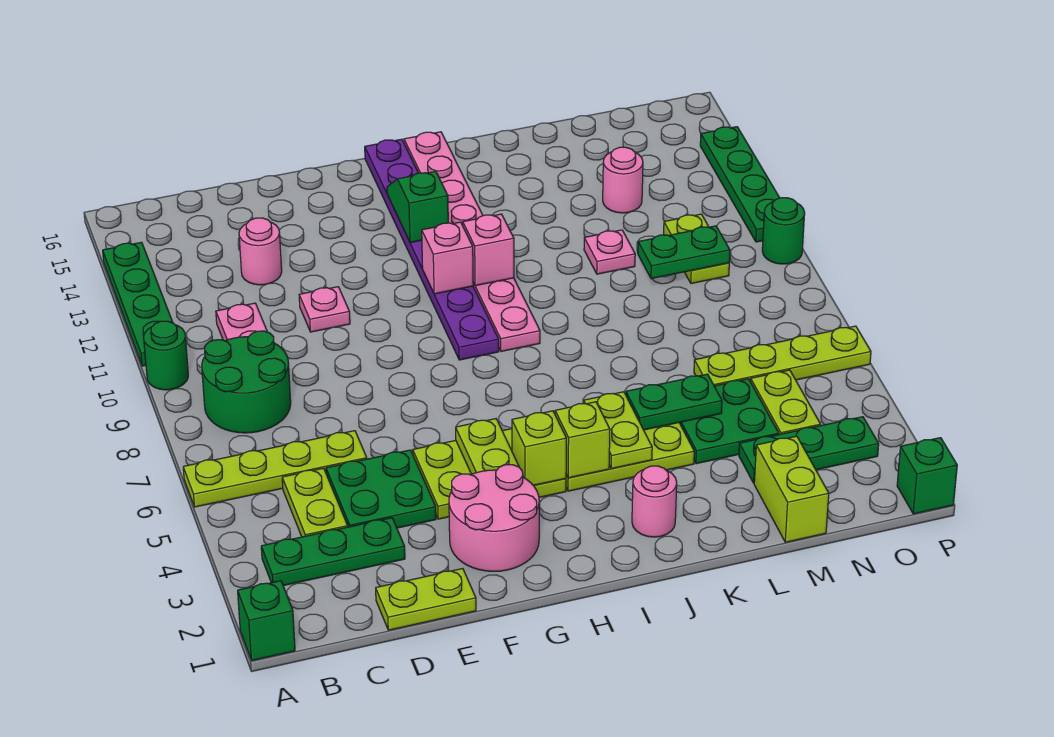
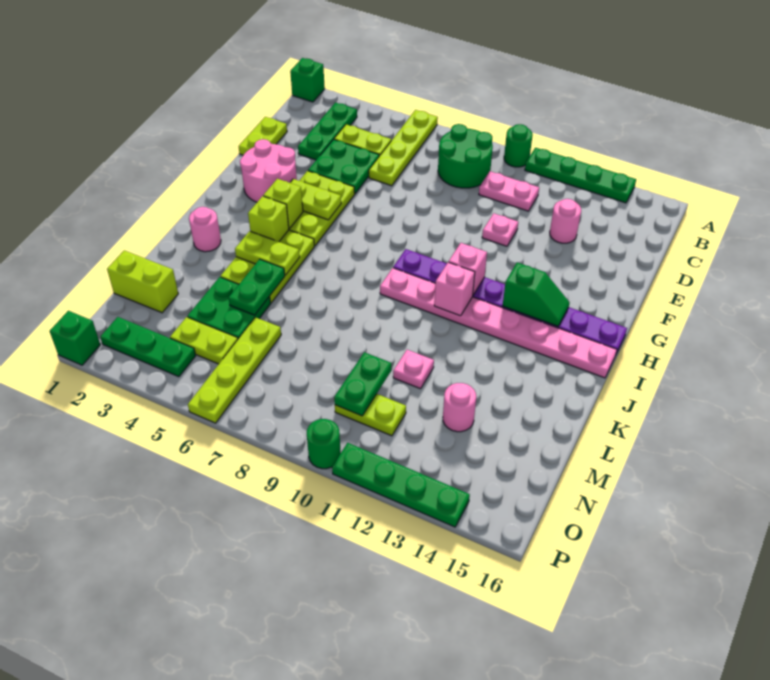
green plate M3:O3 level 1 -> green plate O2:O4 level 1

